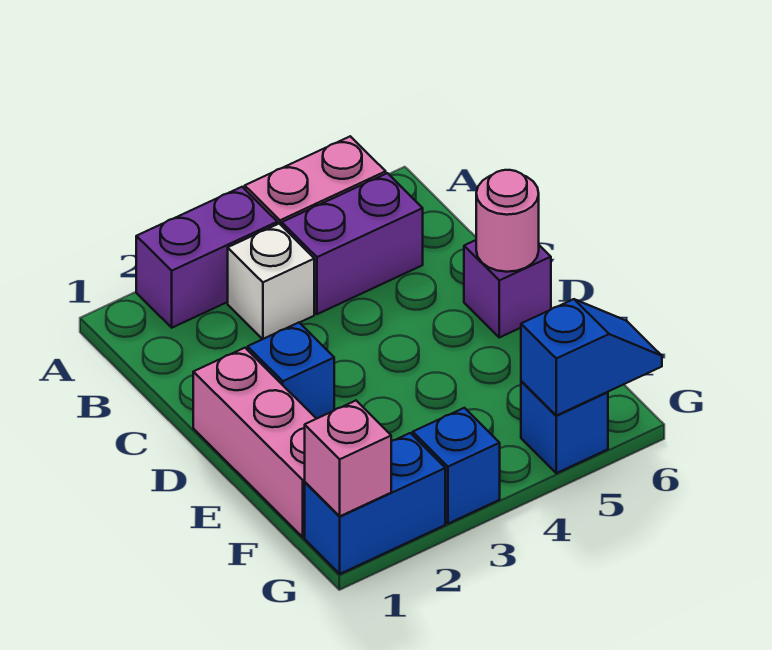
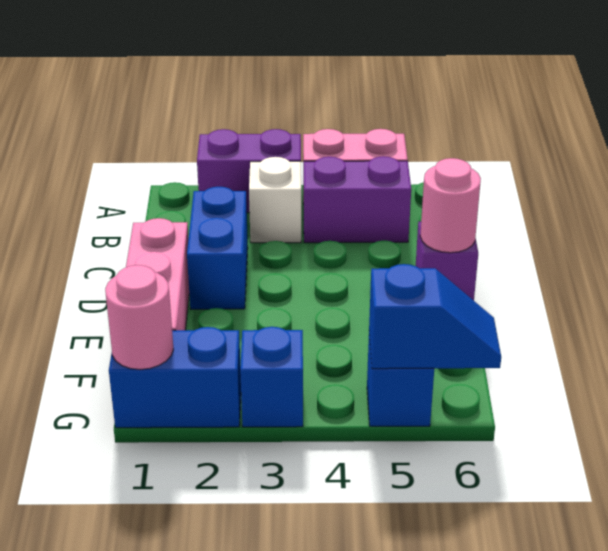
blue brick D2 level 1 -> blue brick C2:D2 level 1
pink brick G1 level 2 -> pink round brick G1 level 2

